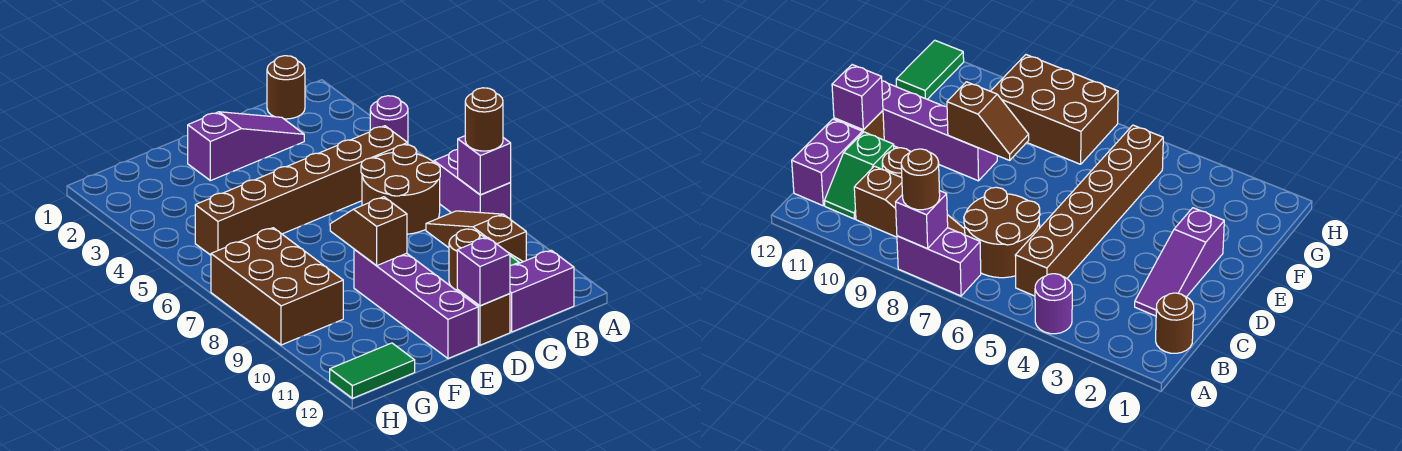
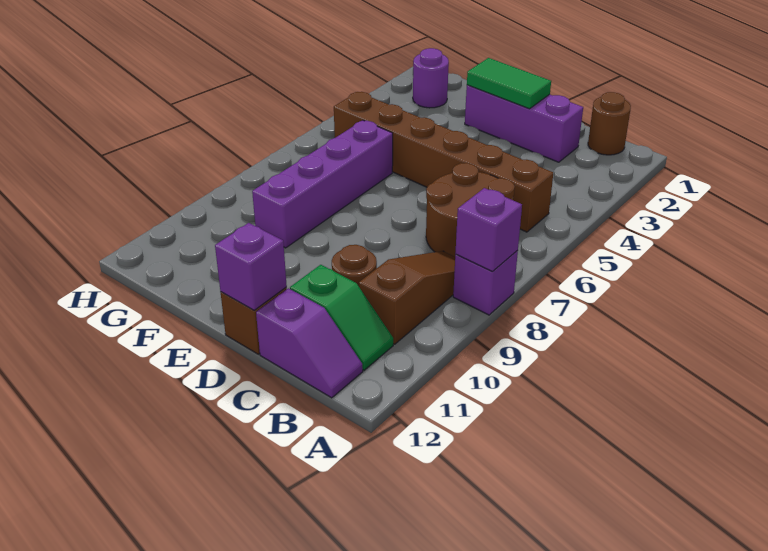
purple round brick A4 level 1 -> purple round brick G2 level 1
purple brick A7:A8 level 1 -> purple brick A8 level 1
brown round brick A8 level 3 -> none
purple brick B12:C12 level 1 -> purple slope B12:C12 level 1 top C
purple slope C2:E2 level 1 top E -> purple brick C2:E2 level 1
brown slope E8:E9 level 2 top 9 -> none
purple brick E9:E12 level 1 -> purple brick F6:F9 level 1
brown brick G7:H9 level 1 -> none
green tile G12:H12 level 1 -> green tile D2:E2 level 2

